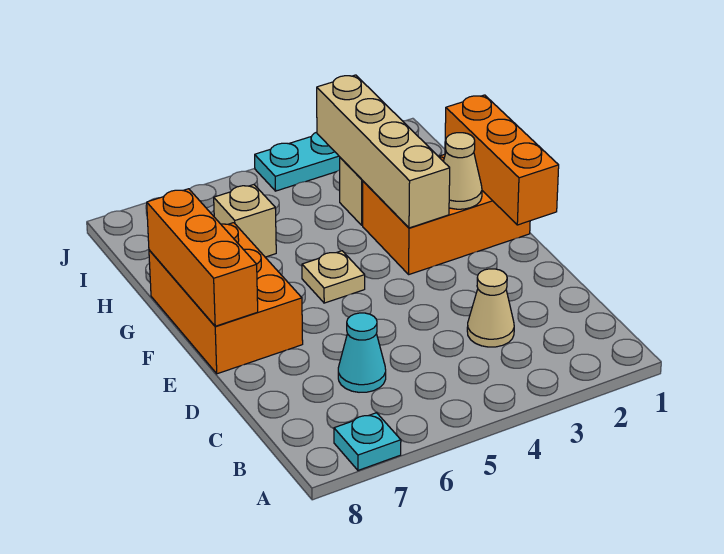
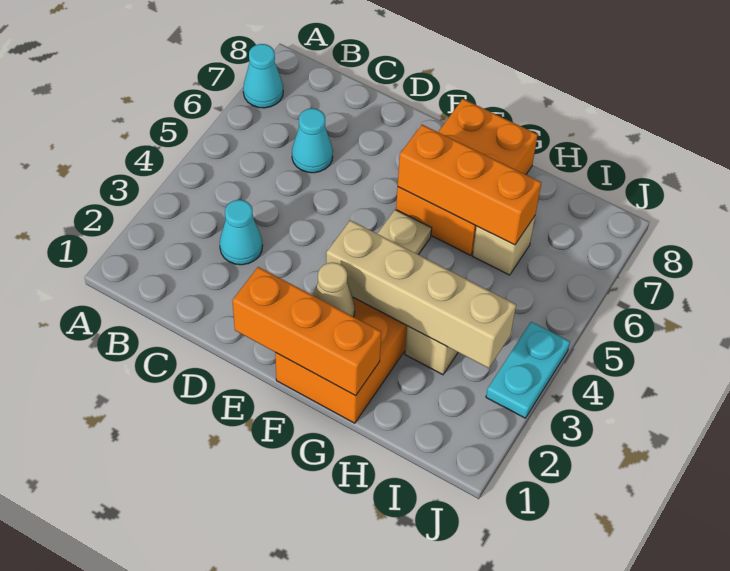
cyan plate A7 level 1 -> cyan cone A7 level 1
tan cone C3 level 1 -> cyan cone C3 level 1
orange brick E7:G8 level 1 -> orange brick F6:G8 level 1
orange brick E8:G8 level 2 -> orange brick F6:H6 level 2

